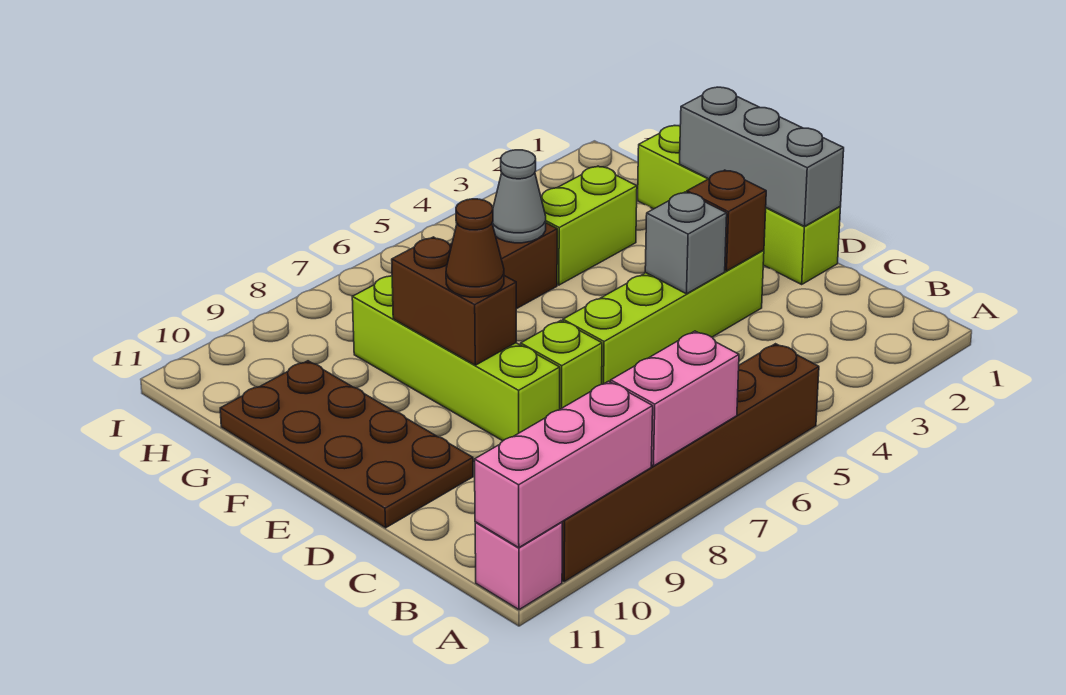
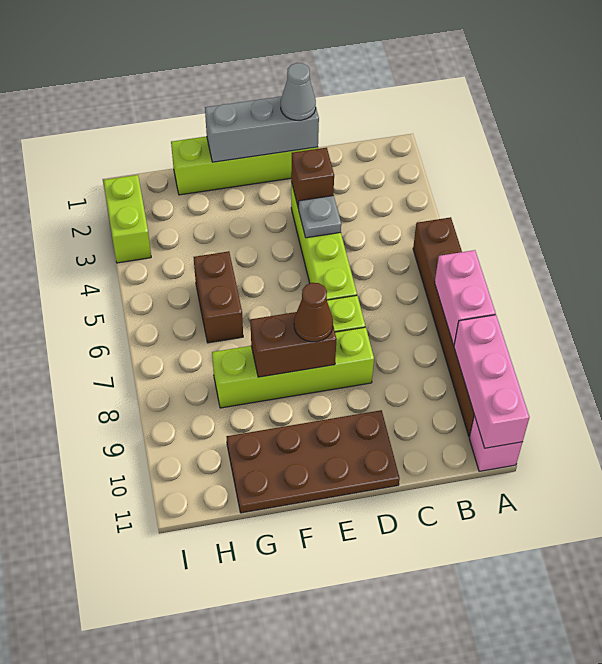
grey brick D4 level 2 -> grey plate D4 level 2
lime brick G3:G4 level 1 -> lime brick I2:I3 level 1
grey cone G5 level 2 -> grey cone D1 level 3

